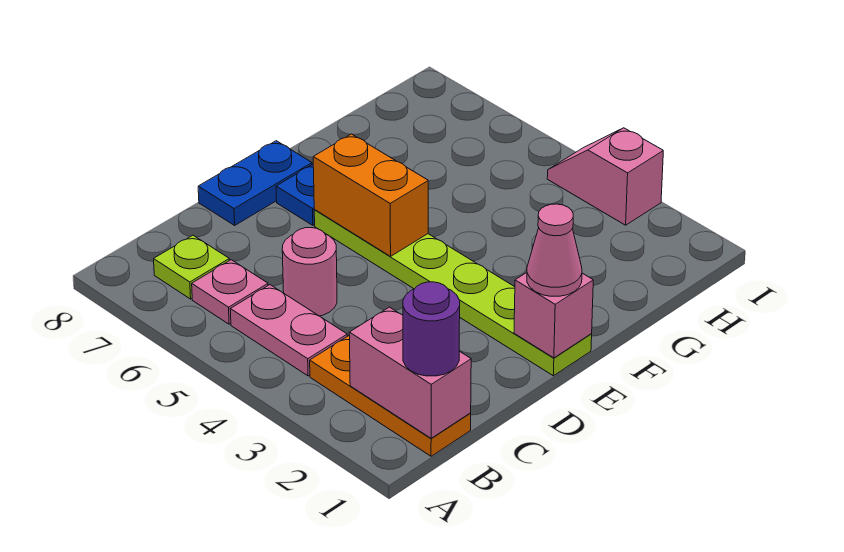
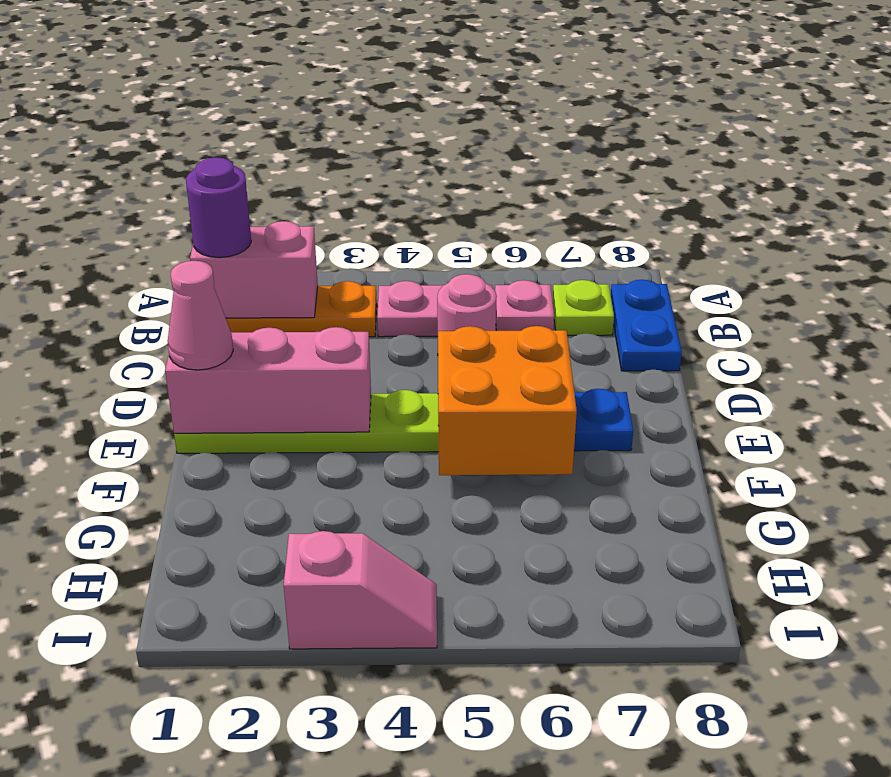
blue plate D8:E8 level 1 -> blue plate B8:C8 level 1
pink brick E1 level 2 -> pink brick E1:E3 level 2
orange brick E5:E6 level 2 -> orange brick E5:F6 level 2

